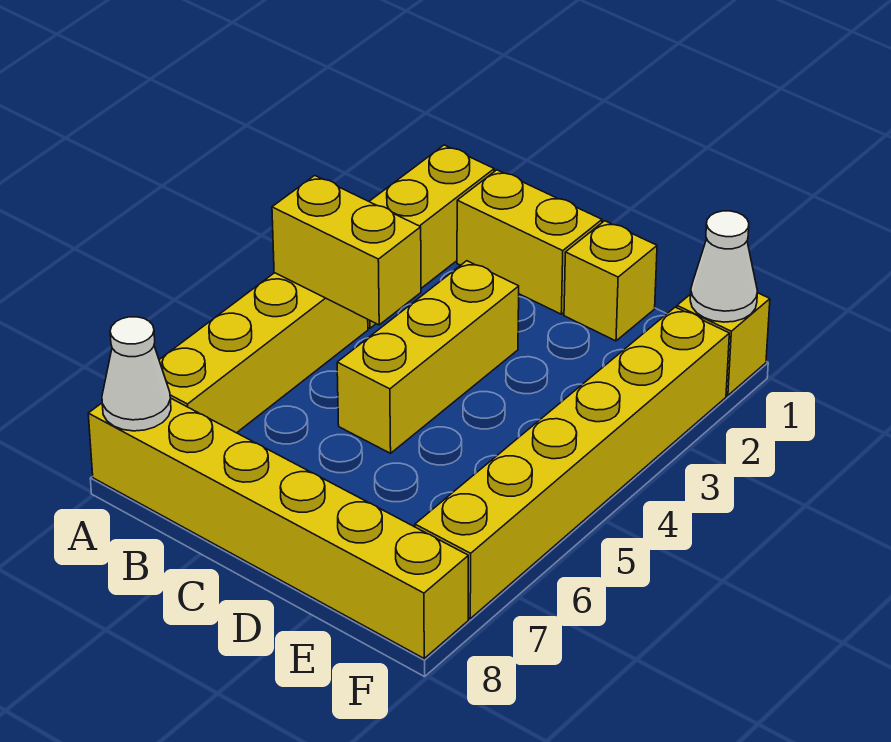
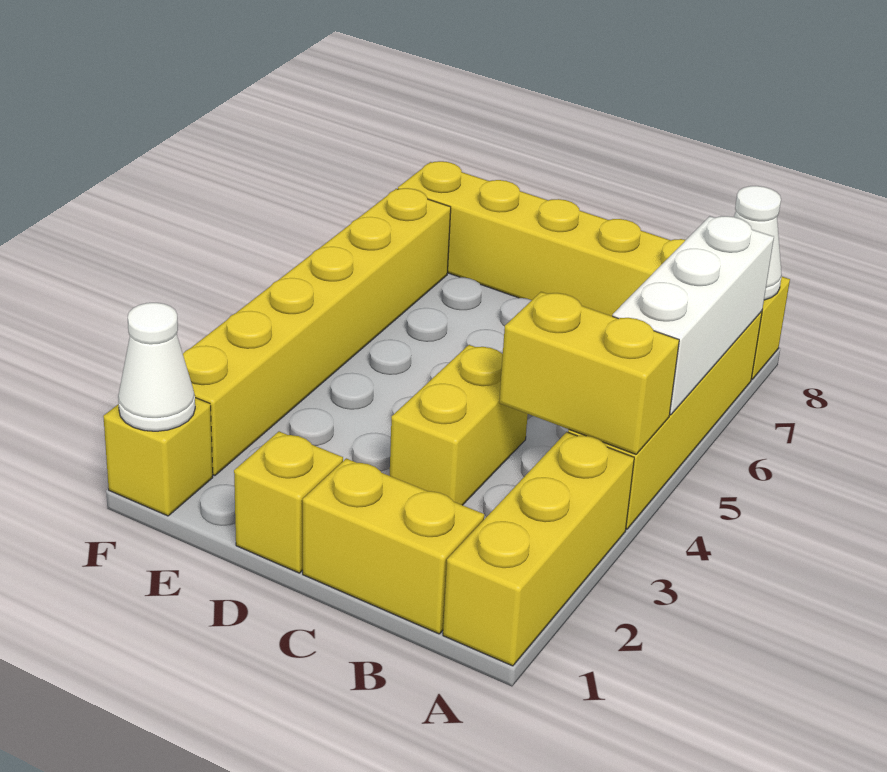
none -> white brick A5:A7 level 2
yellow brick C3:C5 level 1 -> yellow brick C3:C4 level 1

